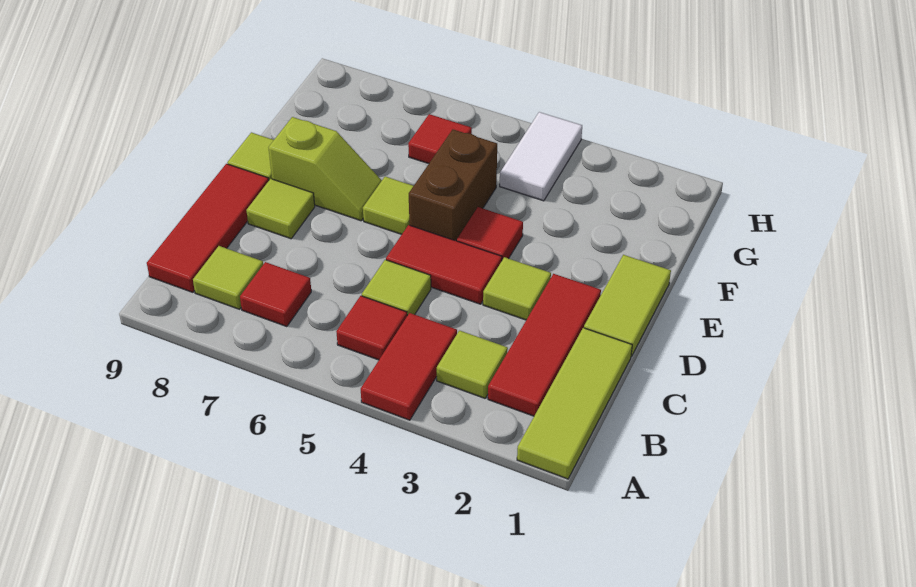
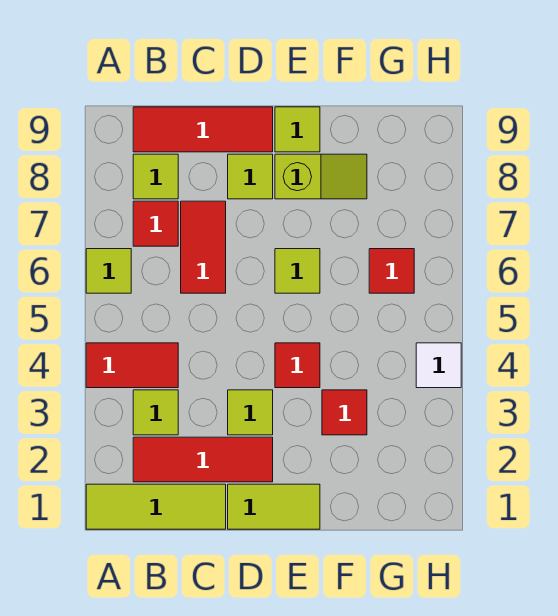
red tile B5 level 1 -> red tile F3 level 1
lime tile C5 level 1 -> lime tile A6 level 1
red tile D4:D5 level 1 -> red tile C6:C7 level 1
brown brick E5:F5 level 1 -> none
lime slope E7:E8 level 1 top 8 -> lime slope E8:F8 level 1 top E
white tile G4:H4 level 1 -> white tile H4 level 1

